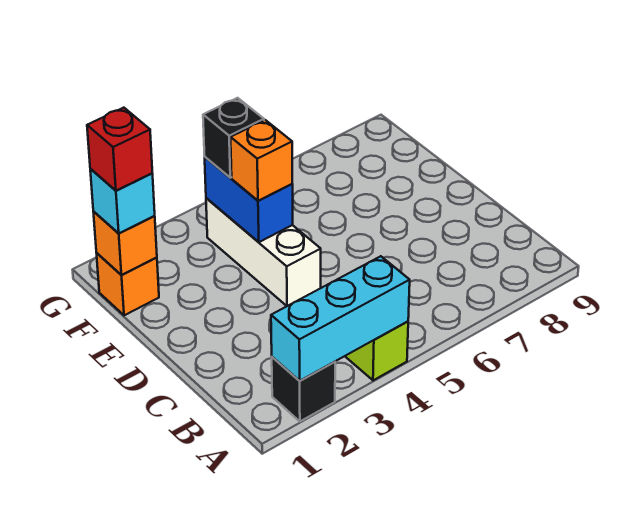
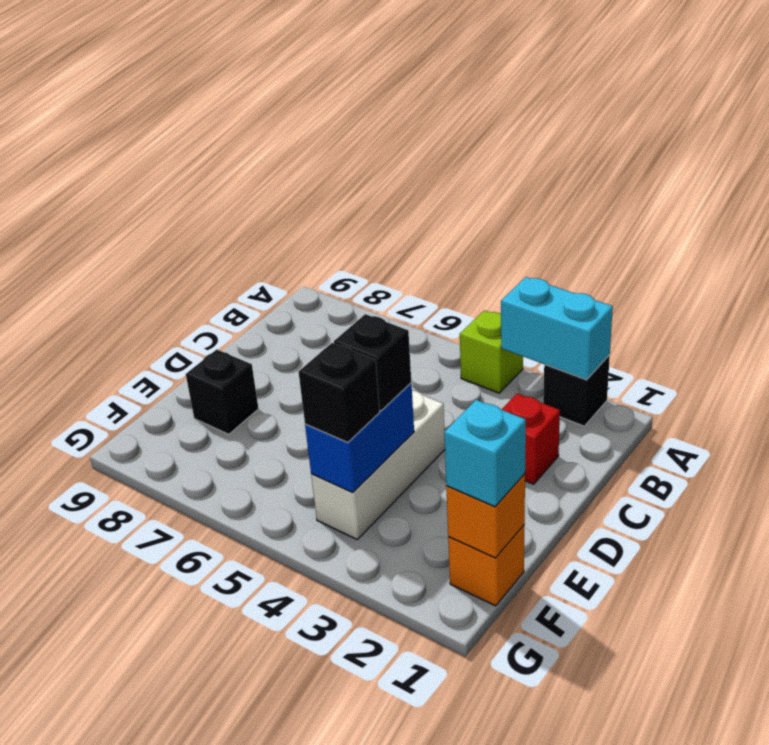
cyan brick A2:A4 level 2 -> cyan brick A2:A3 level 2
orange brick E4 level 3 -> black brick E4 level 3
none -> black brick E8 level 1
red brick F1 level 4 -> red brick C2 level 1

